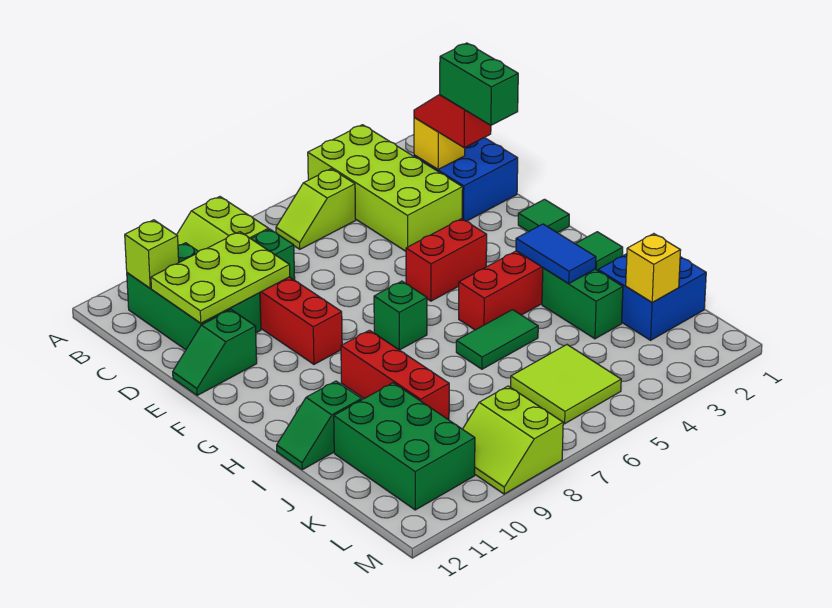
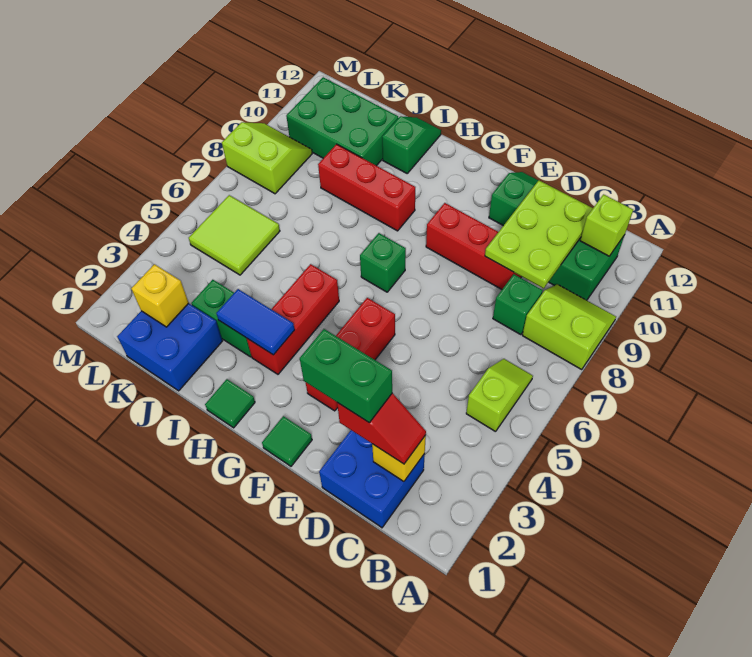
lime brick A3:D4 level 1 -> none
red brick F4:F5 level 1 -> red brick F3:F5 level 1
green tile I5:I6 level 1 -> none

